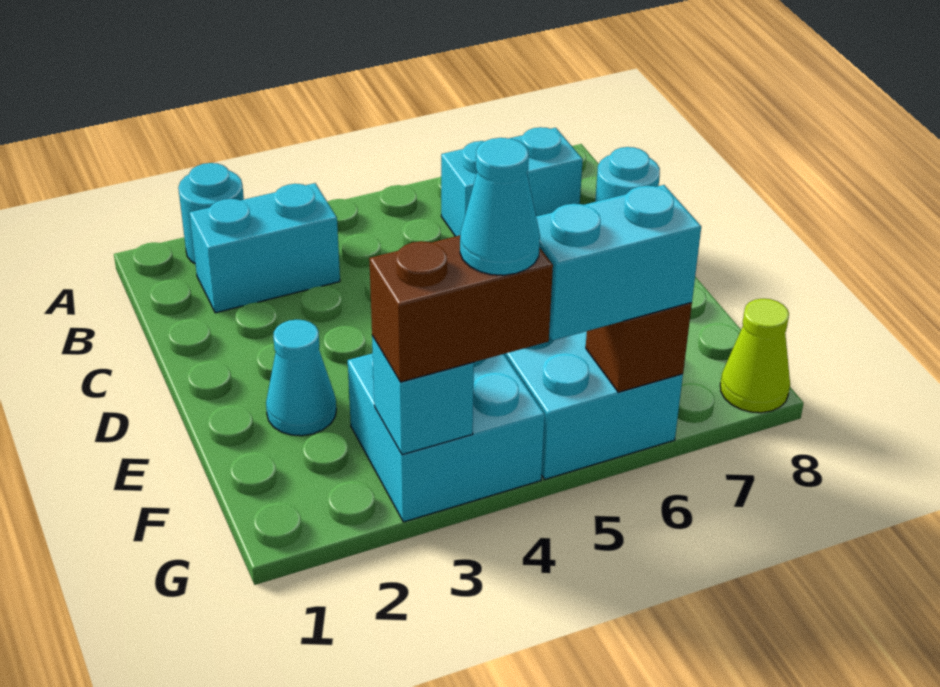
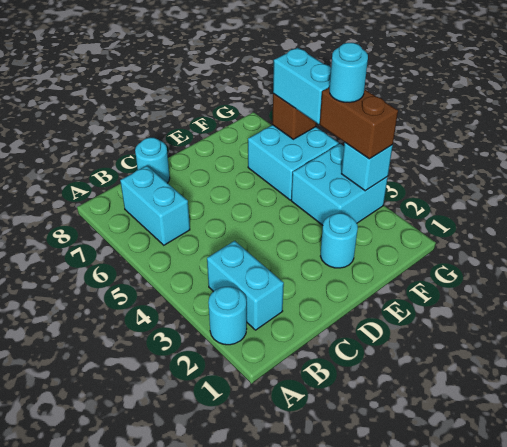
cyan cone E2 level 1 -> cyan round brick E2 level 1
cyan cone G4 level 4 -> cyan round brick G4 level 4
lime cone G8 level 1 -> none

